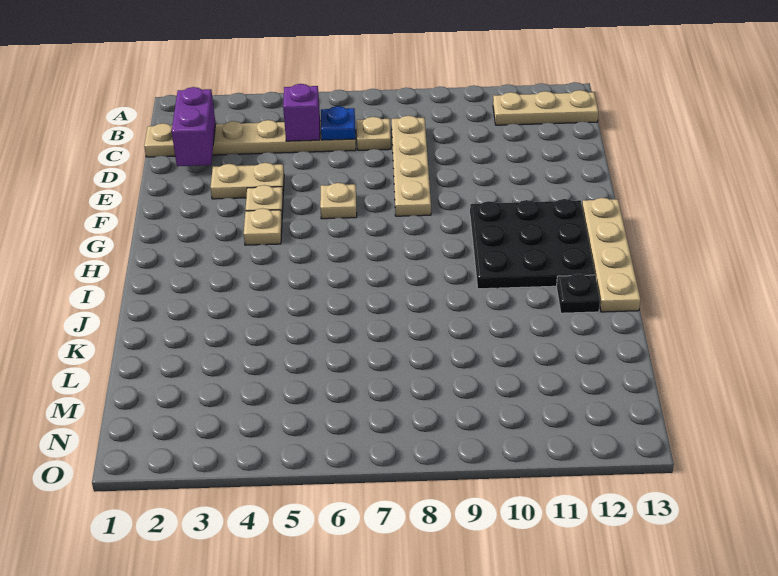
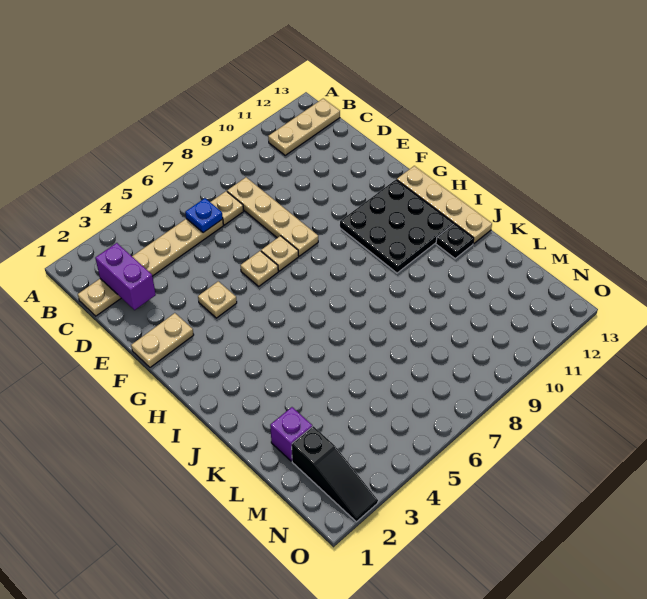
purple brick C5 level 2 -> purple brick L2 level 1
tan plate E3:E4 level 1 -> tan plate F1:F2 level 1
tan plate G4 level 1 -> tan plate F7 level 1
none -> black slope M2:O2 level 1 top M

